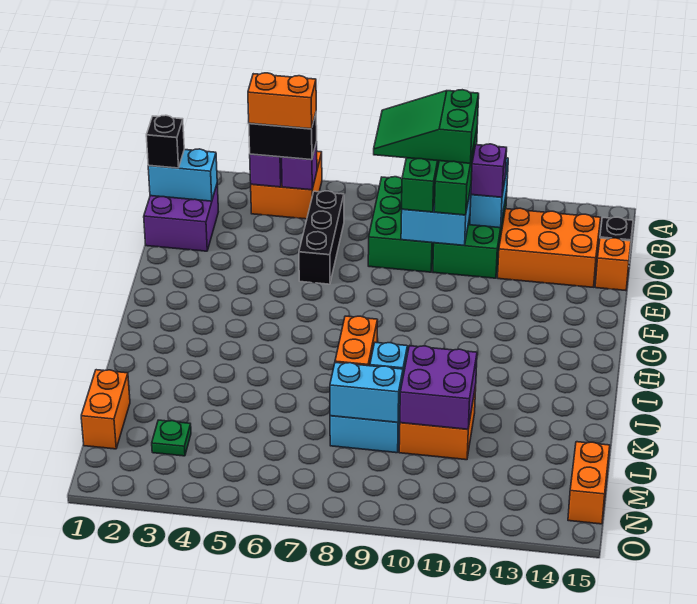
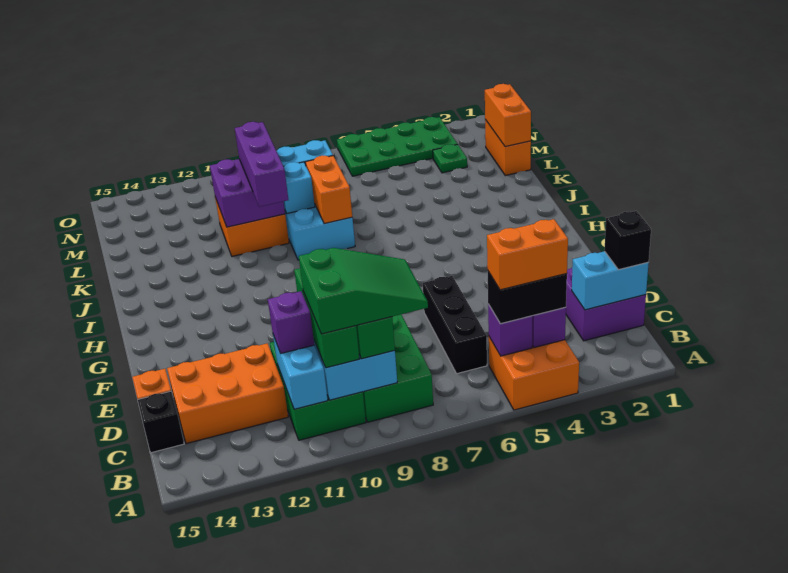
none -> purple brick J10:L10 level 3
orange brick M15:N15 level 1 -> orange brick L1:M1 level 2
none -> green plate N3:O6 level 1

